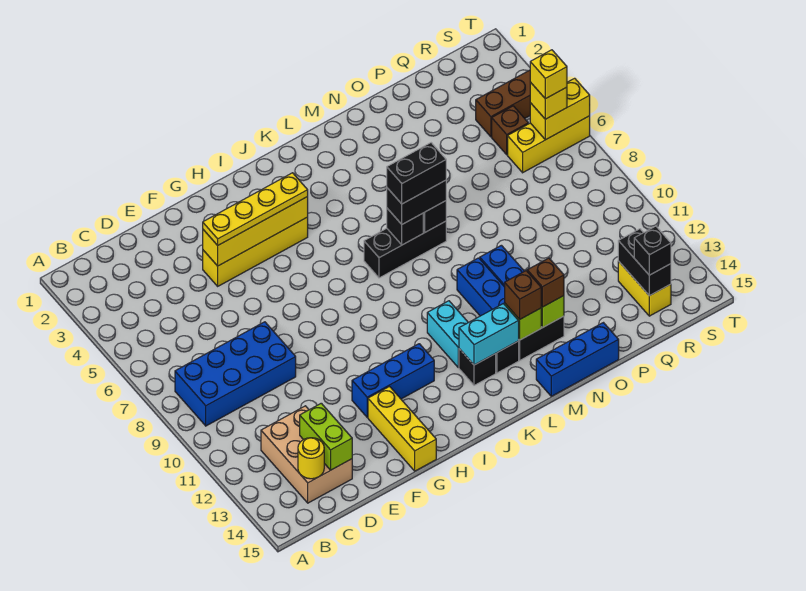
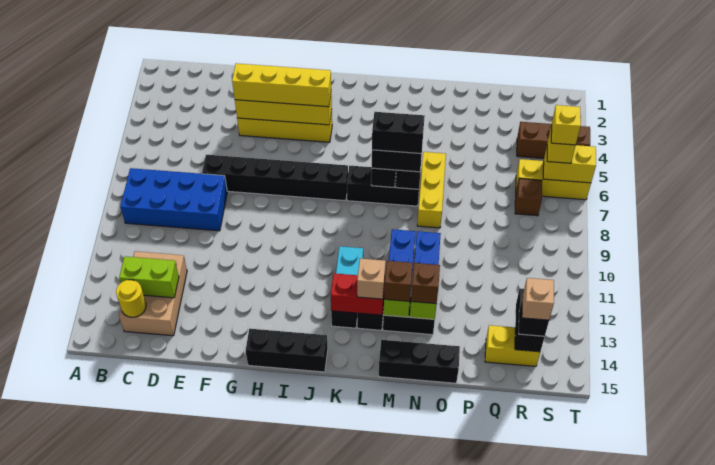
lime brick D13:D14 level 2 -> lime brick C13:D13 level 2
none -> black brick E7:J7 level 1
yellow plate F4:I4 level 3 -> yellow brick F4:I4 level 3
blue brick G12:I12 level 1 -> none
yellow brick G13:G15 level 1 -> yellow brick N6:N8 level 1
none -> black brick H15:J15 level 1
cyan brick K13:L13 level 2 -> red brick K13:L13 level 2
none -> tan brick L13 level 3
blue brick M15:O15 level 1 -> black brick M15:O15 level 1
brown brick R5 level 1 -> brown brick R7 level 1
yellow brick R13:R14 level 1 -> yellow brick Q14:R14 level 1
none -> tan brick R14 level 4

